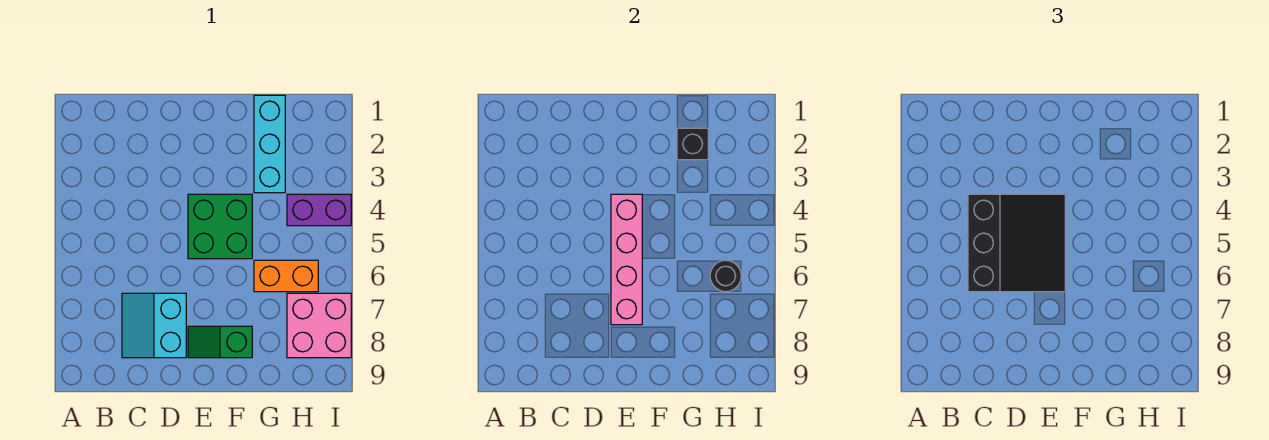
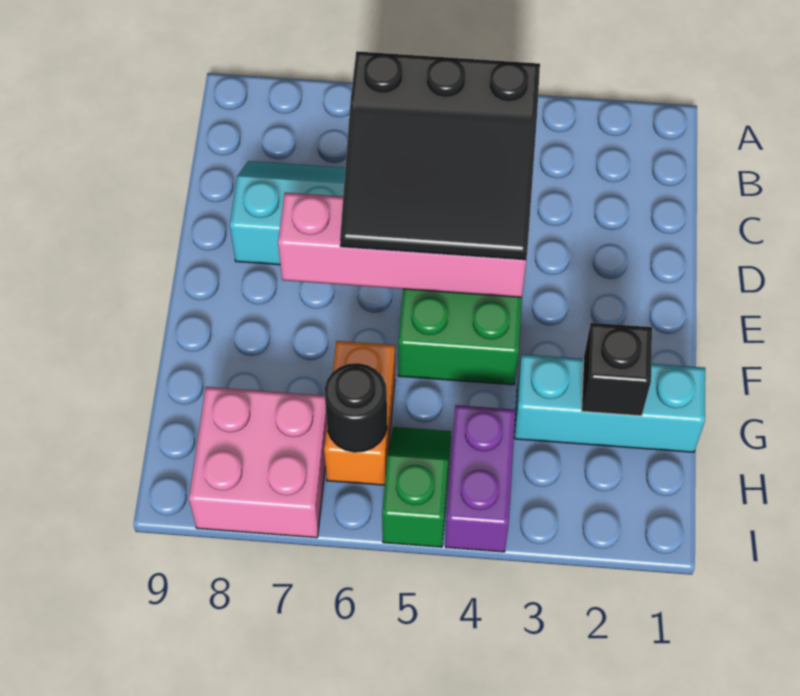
green slope E8:F8 level 1 top F -> green slope H5:I5 level 1 top I

